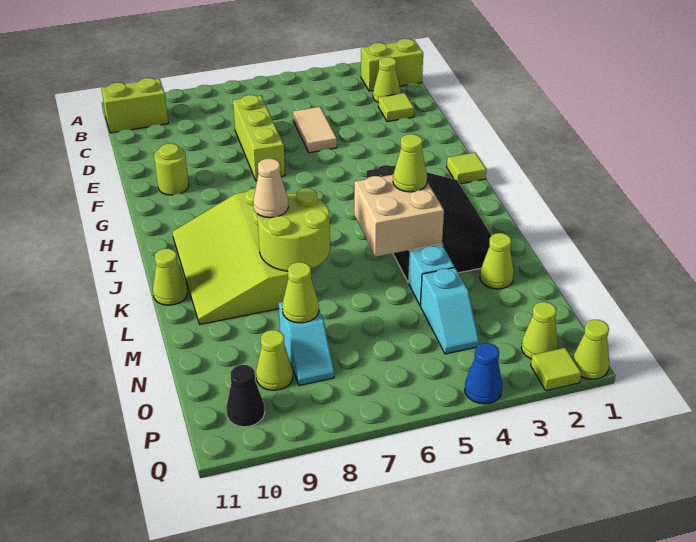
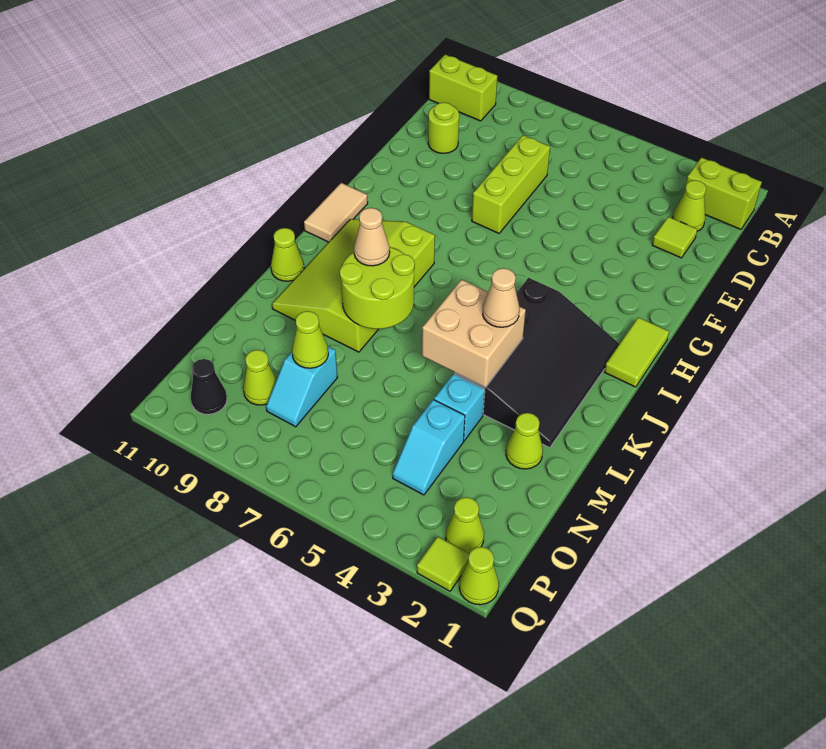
tan tile D5:E5 level 1 -> tan tile H11:I11 level 1
lime round brick F10 level 1 -> lime round brick D10 level 1
lime tile H1 level 1 -> lime tile H1:I1 level 1
lime cone K4 level 3 -> tan cone K4 level 3
blue cone Q4 level 1 -> none

